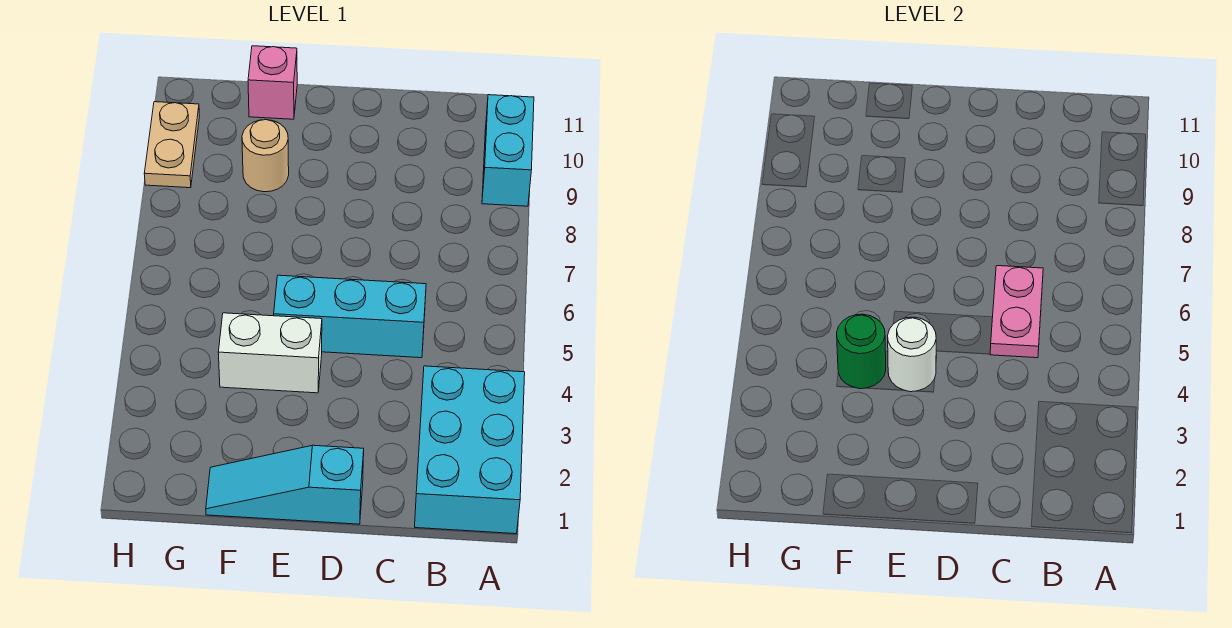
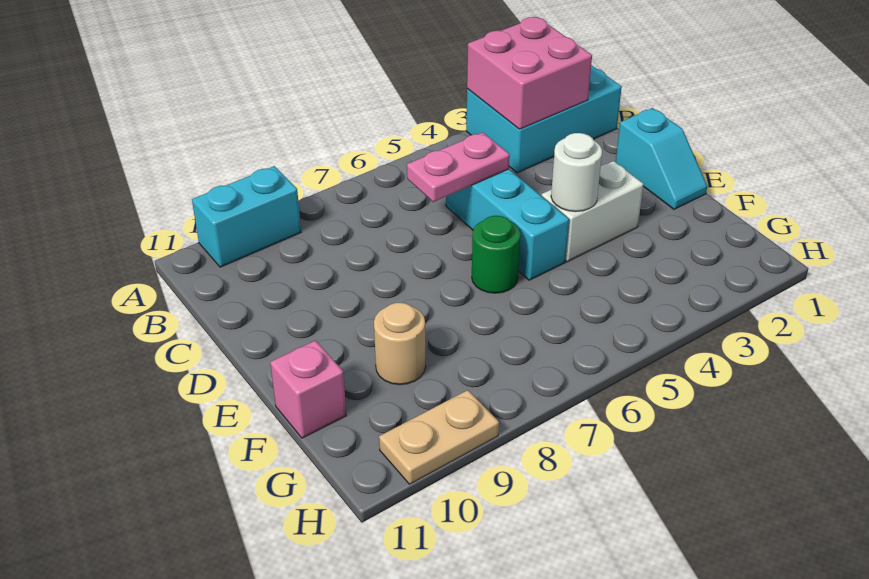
none -> pink brick A2:B3 level 2
cyan slope D1:F1 level 1 top D -> cyan slope D1:E1 level 1 top D
white brick E4:F4 level 1 -> white brick E3:E4 level 1
green round brick F4 level 2 -> green round brick E6 level 1

